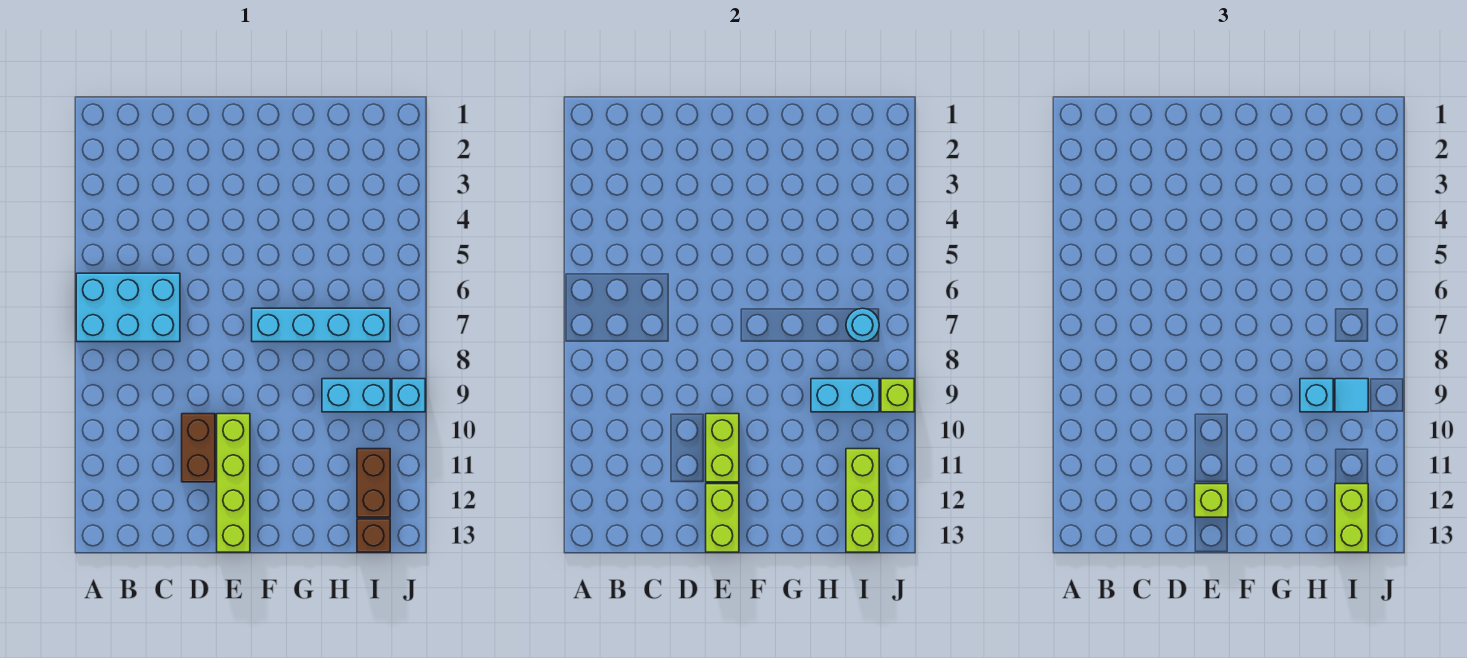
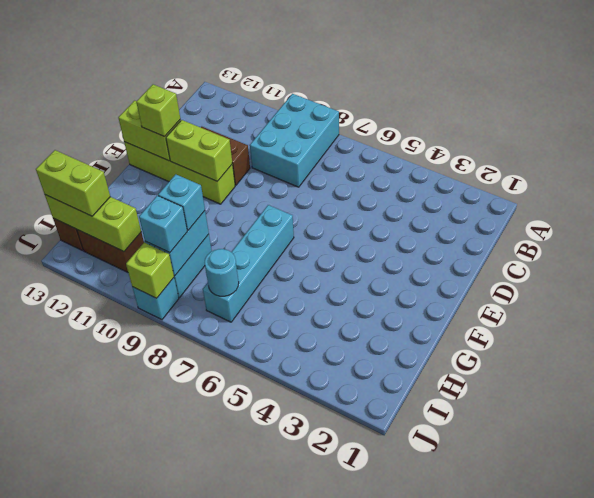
cyan brick A6:C7 level 1 -> cyan brick A8:C9 level 1
cyan tile I9 level 3 -> cyan brick I9 level 3

